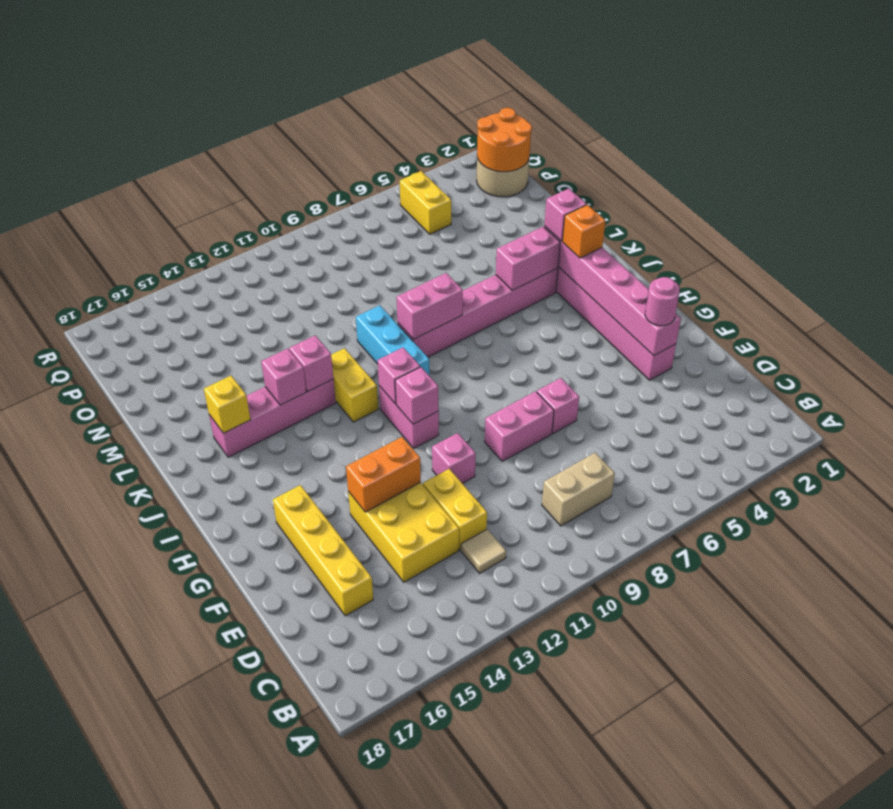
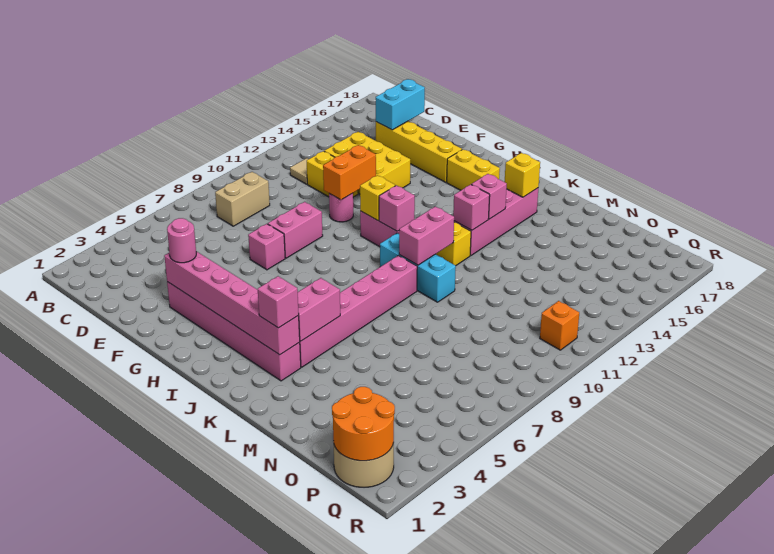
none -> cyan brick D16:D17 level 2
pink brick F11 level 1 -> pink round brick F11 level 1
orange brick F13:F14 level 2 -> orange brick F11:F12 level 2
pink brick H11 level 2 -> yellow brick H11 level 2
orange brick J3 level 3 -> orange brick Q11 level 1
pink brick K8:K9 level 2 -> pink brick K10:K11 level 2
yellow brick P5:Q5 level 1 -> yellow brick H16:I16 level 1

